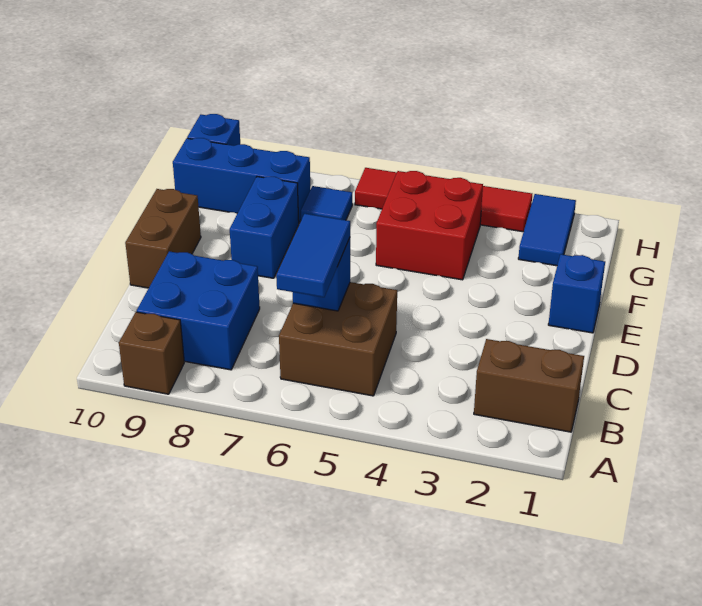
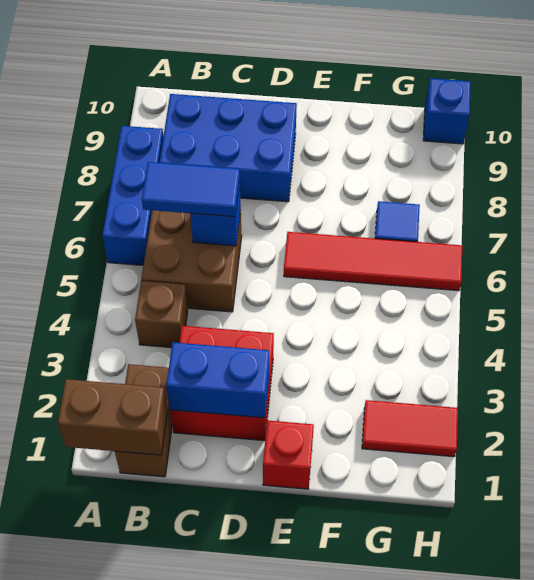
brown brick A9 level 1 -> brown brick B4 level 1
blue brick B8:C9 level 1 -> blue brick B8:D9 level 1
brown brick D10:E10 level 1 -> brown brick A1:B1 level 2
blue brick E1 level 1 -> red brick E1 level 1
blue brick E8:F8 level 1 -> blue brick C2:D2 level 2
red brick F4:G5 level 1 -> red brick C2:D3 level 1
blue tile G2:H2 level 1 -> red tile G2:H2 level 1
blue brick G8:G10 level 1 -> blue brick A6:A8 level 1
red tile H3:H6 level 1 -> red tile E6:H6 level 1

